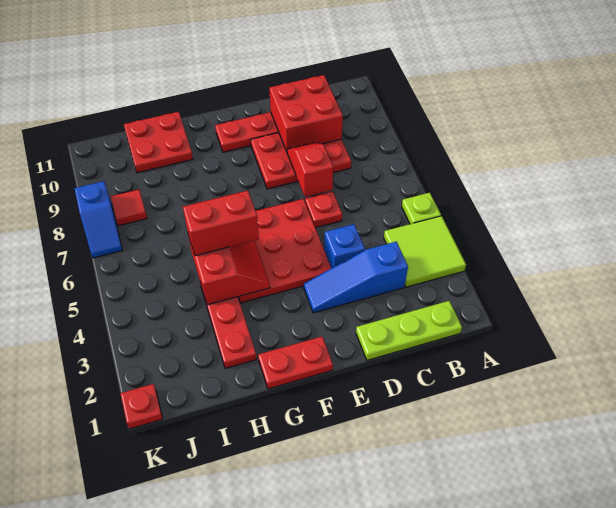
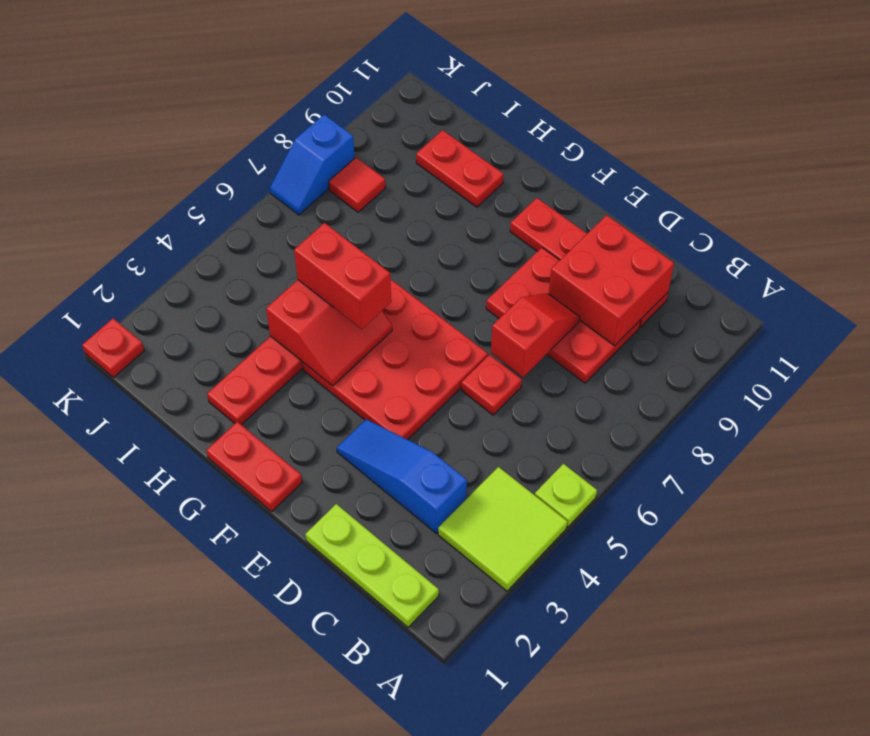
blue brick D4 level 1 -> none
red plate H10:I11 level 1 -> red plate H10:I10 level 1

